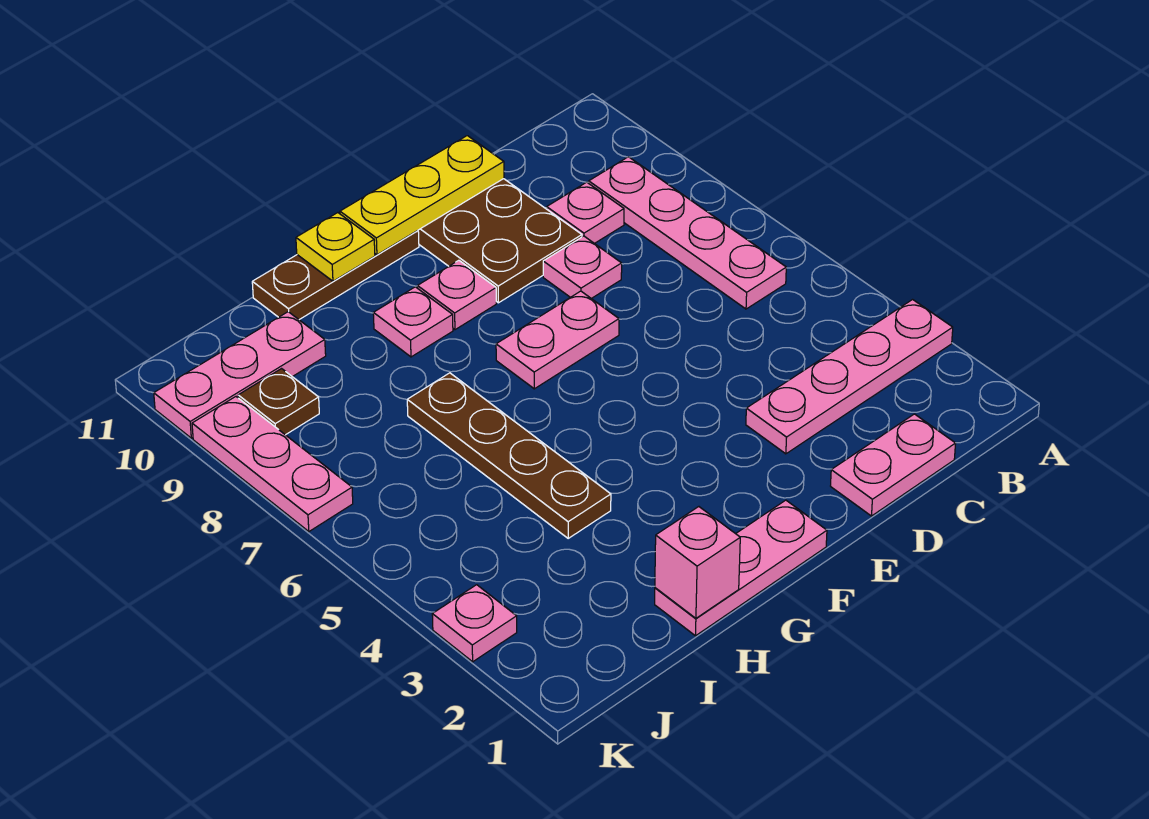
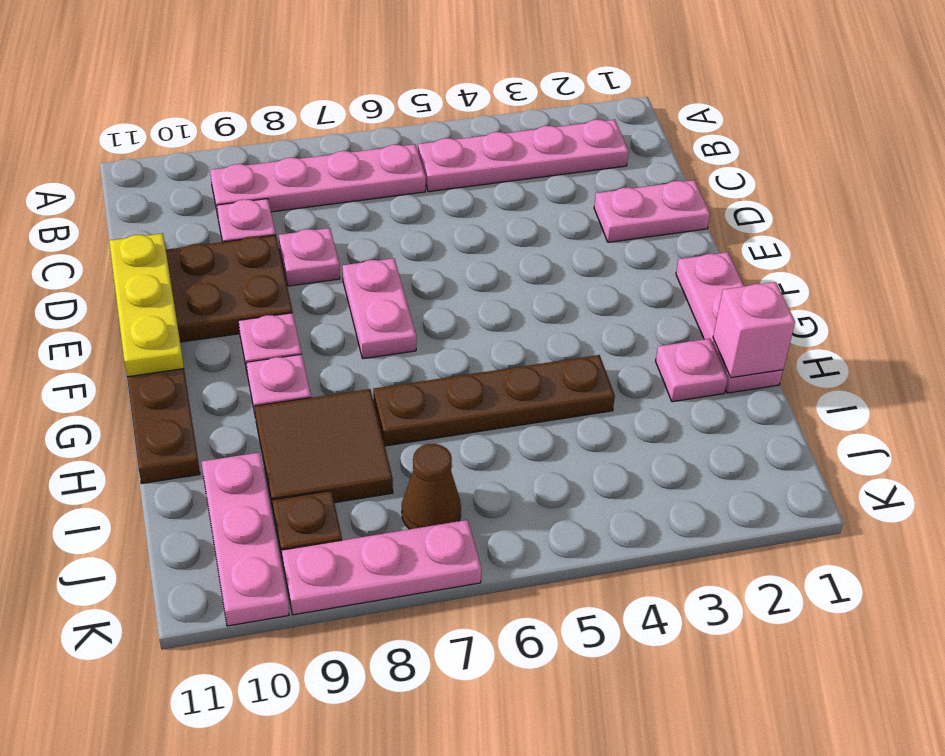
pink plate A3:D3 level 1 -> pink plate B2:B5 level 1
pink plate C1:D1 level 1 -> pink plate D1:D2 level 1
yellow plate G11 level 2 -> none
none -> brown tile H8:I9 level 1
none -> brown cone J7 level 1
pink plate K3 level 1 -> pink plate H2 level 1

